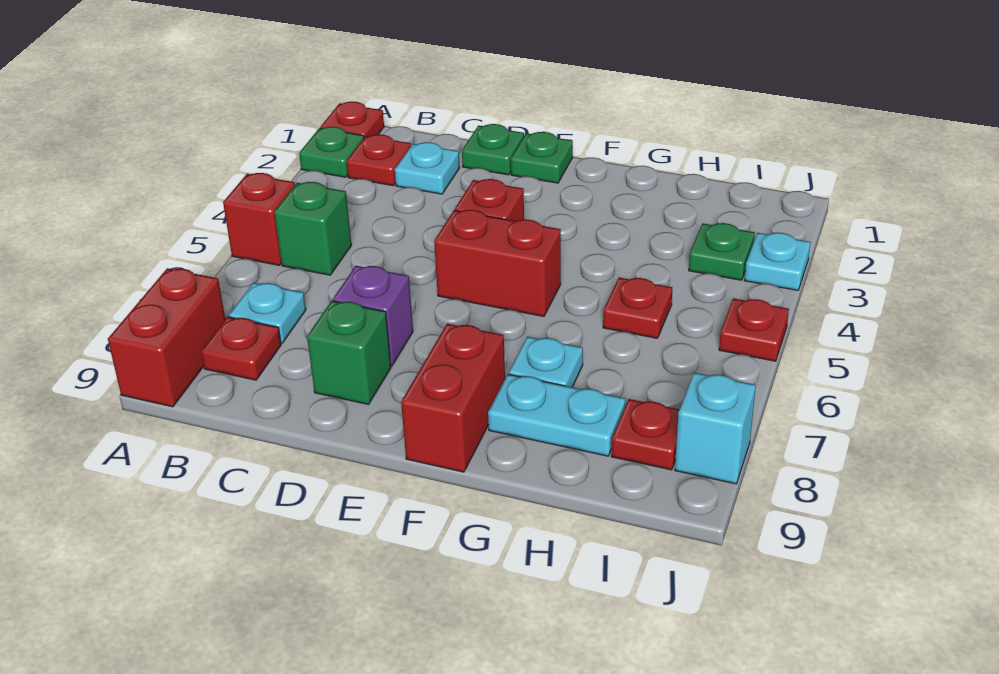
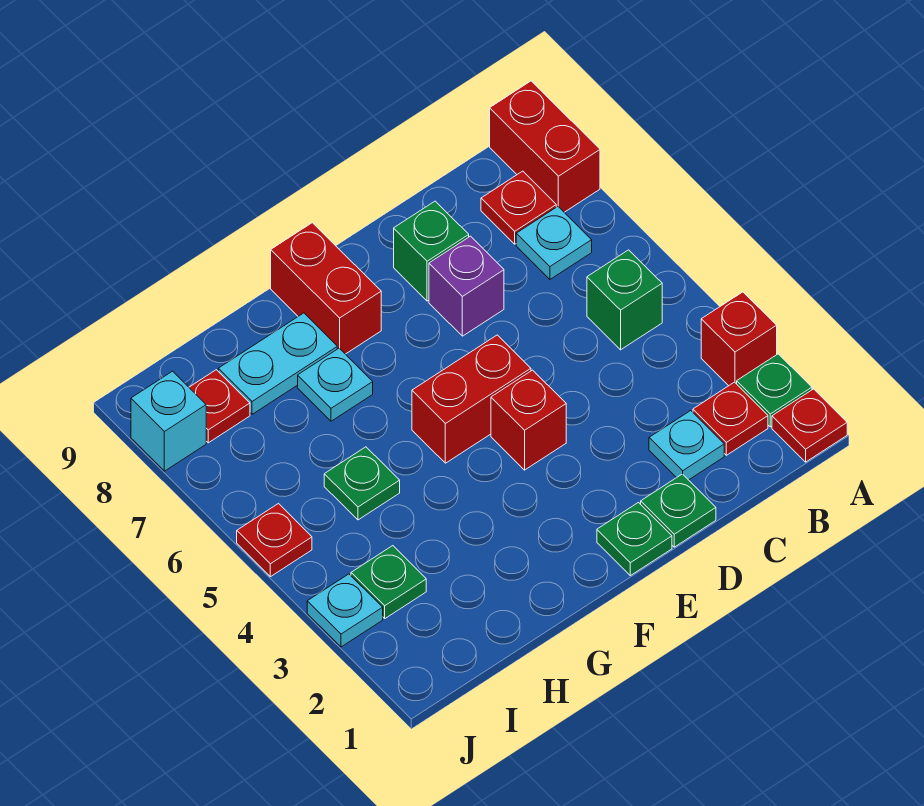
red brick A5 level 1 -> red brick A3 level 1
red plate H5 level 1 -> green plate H5 level 1

